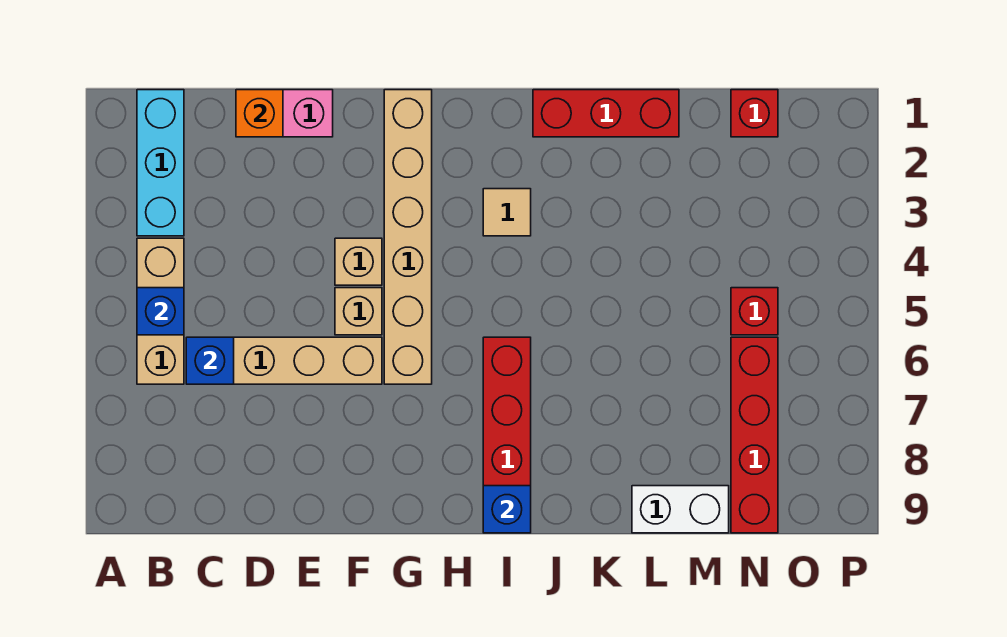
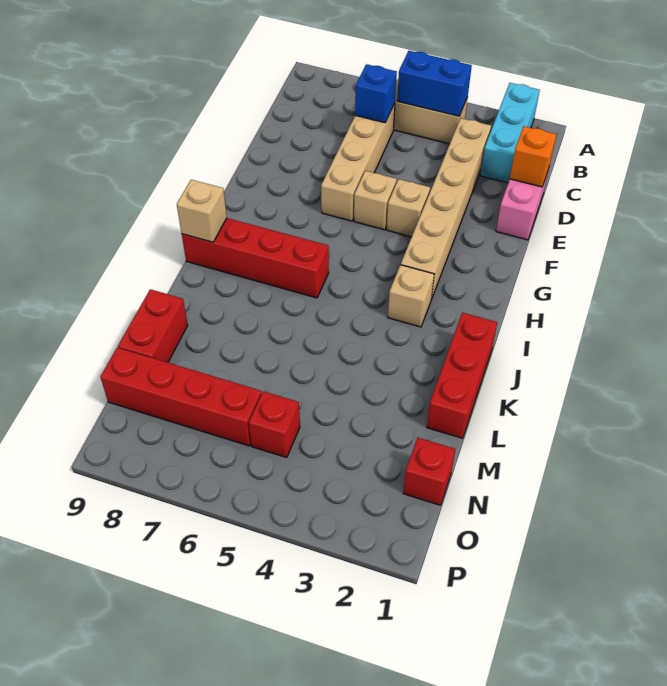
cyan brick B1:B3 level 1 -> cyan brick A2:C2 level 1
blue brick B5 level 2 -> blue brick B4:B5 level 2
tan brick G1:G6 level 1 -> tan brick C3:H3 level 1
tan tile I3 level 1 -> tan brick I3 level 1
blue brick I9 level 2 -> tan brick I9 level 2
white brick L9:M9 level 1 -> red brick L9:M9 level 1

